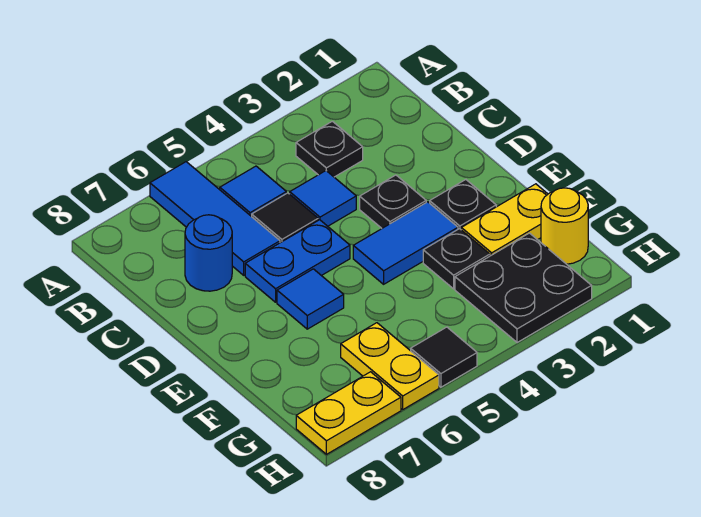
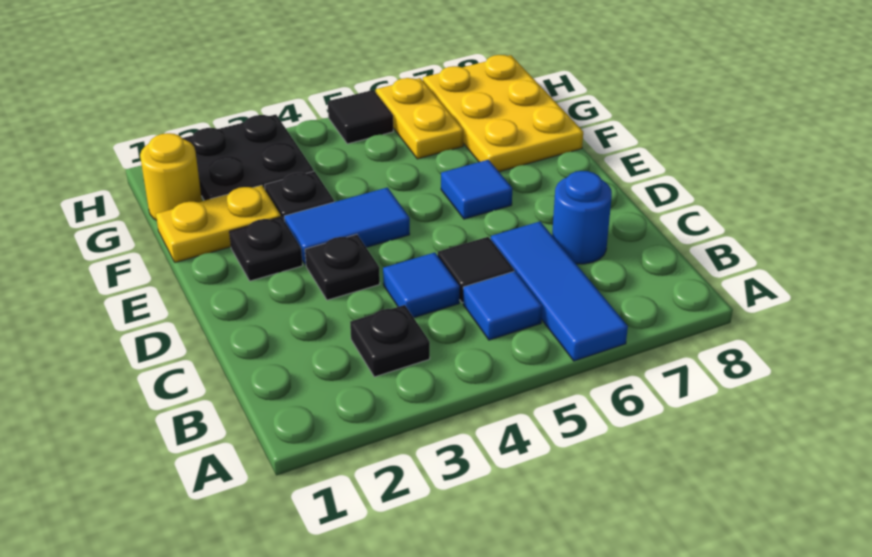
blue plate D5:D6 level 1 -> none
yellow plate H7:H8 level 1 -> yellow plate F7:H8 level 1

